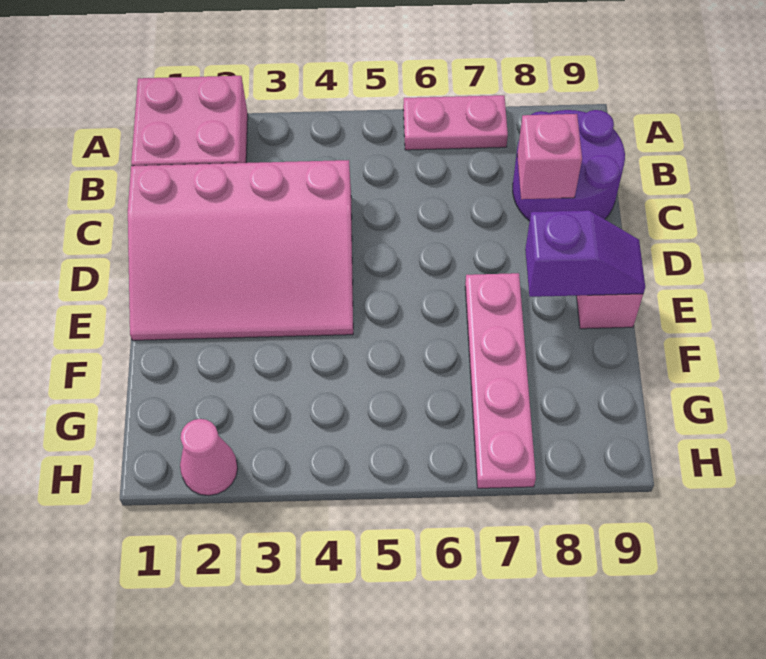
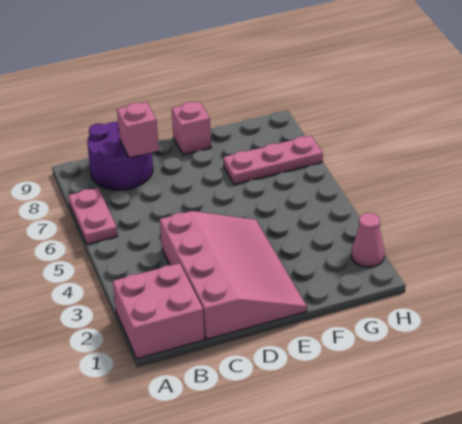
pink plate E7:H7 level 1 -> pink plate F7:H7 level 1
purple slope E8:E9 level 2 top 8 -> none

